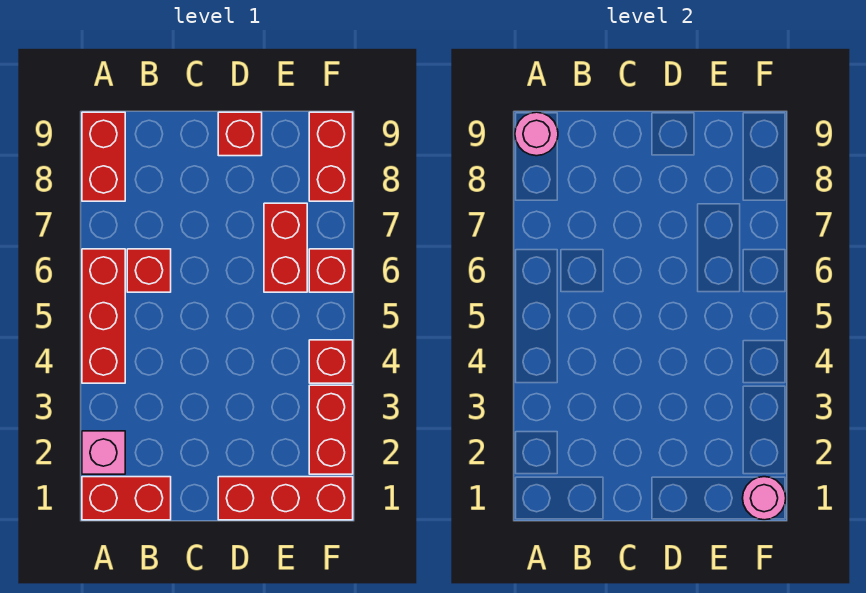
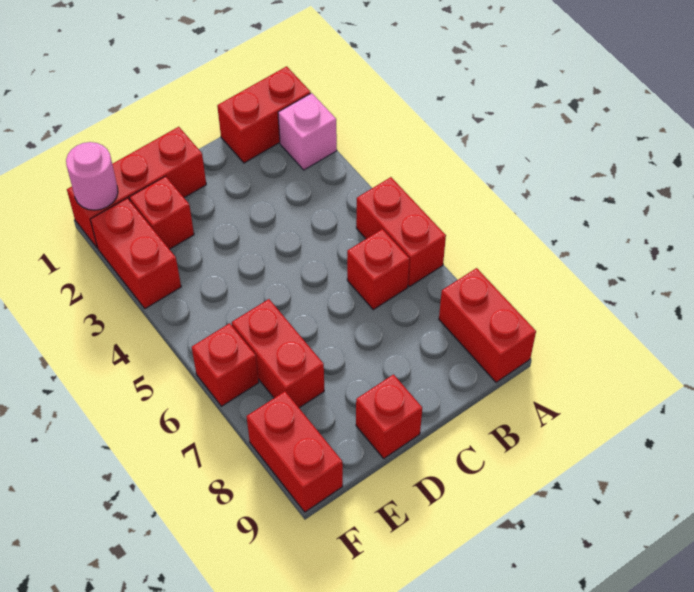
red brick A4:A6 level 1 -> red brick A5:A6 level 1
pink round brick A9 level 2 -> none
red brick F4 level 1 -> red brick E2 level 1

